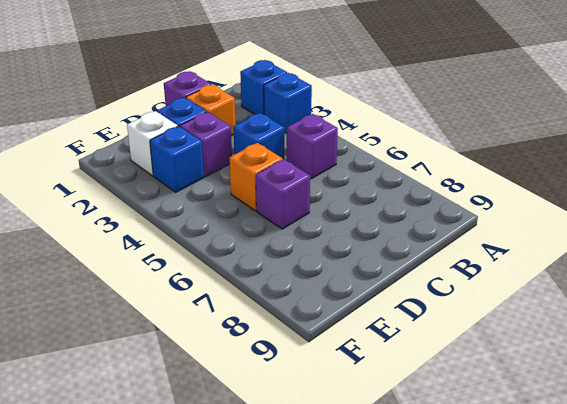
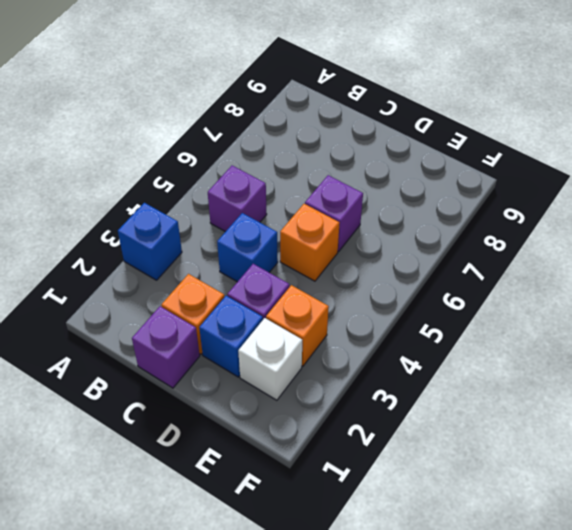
blue brick A2 level 1 -> none
blue brick E3 level 1 -> orange brick E3 level 1

